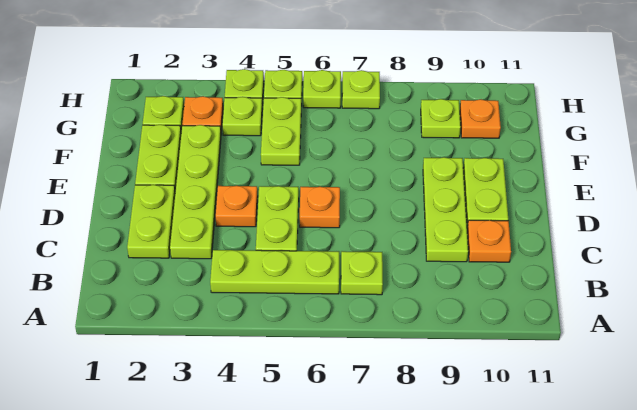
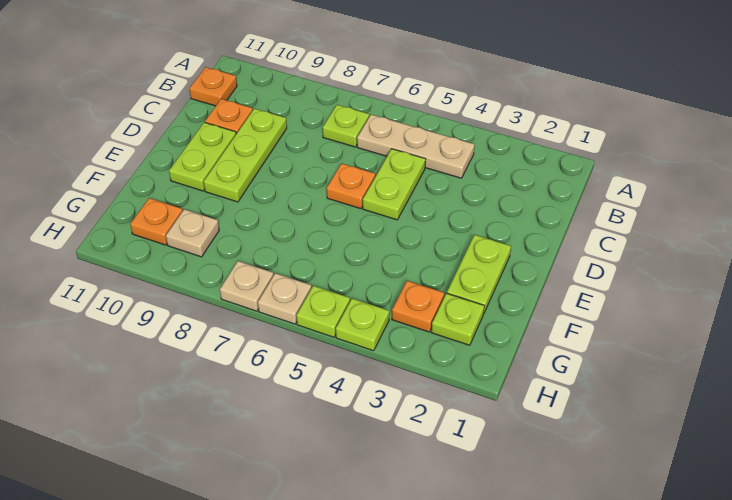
lime plate B4:B6 level 1 -> tan plate B4:B6 level 1
lime plate C2:D2 level 1 -> none
lime plate C3:F3 level 1 -> none
orange plate D4 level 1 -> orange plate B11 level 1
lime plate F5:G5 level 1 -> none
lime plate G4 level 1 -> none
lime plate G9 level 1 -> tan plate G9 level 1
lime plate H6 level 1 -> tan plate H6 level 1
lime plate H7 level 1 -> tan plate H7 level 1

